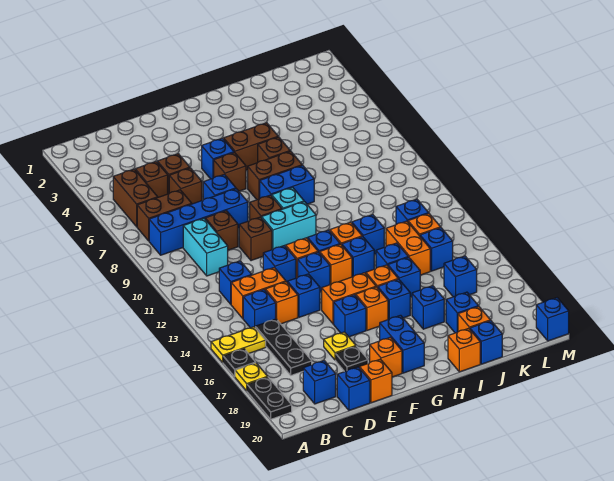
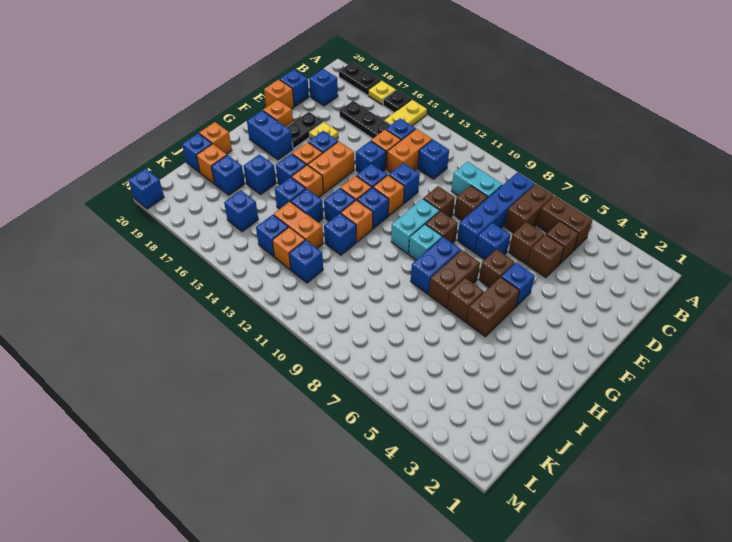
black plate E18 level 1 -> black plate E18:F18 level 1

